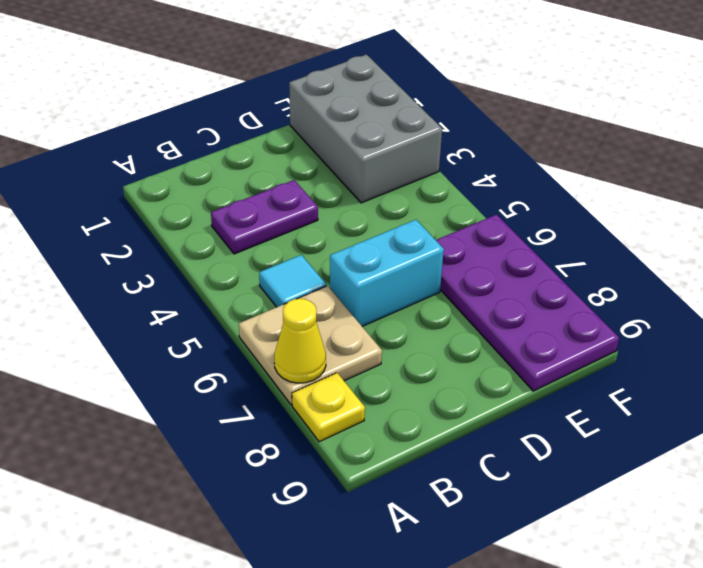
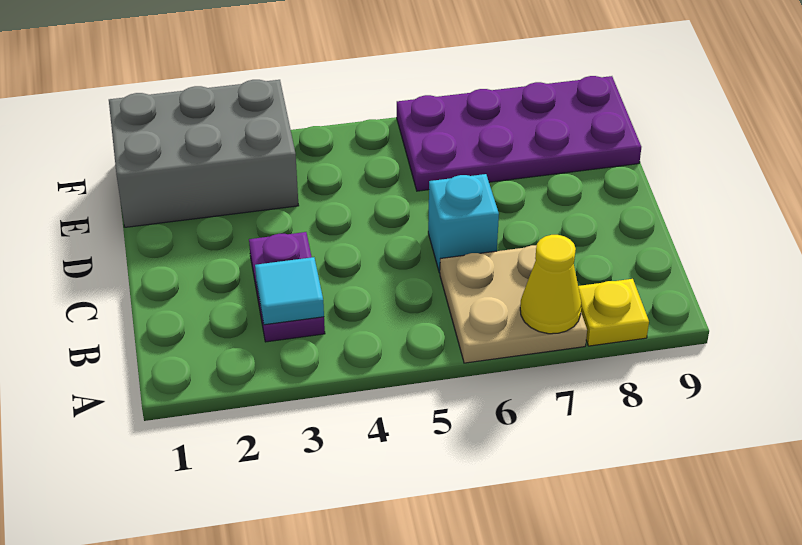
cyan tile B5 level 1 -> cyan tile B3 level 2
cyan brick C6:D6 level 1 -> cyan brick C6 level 1

